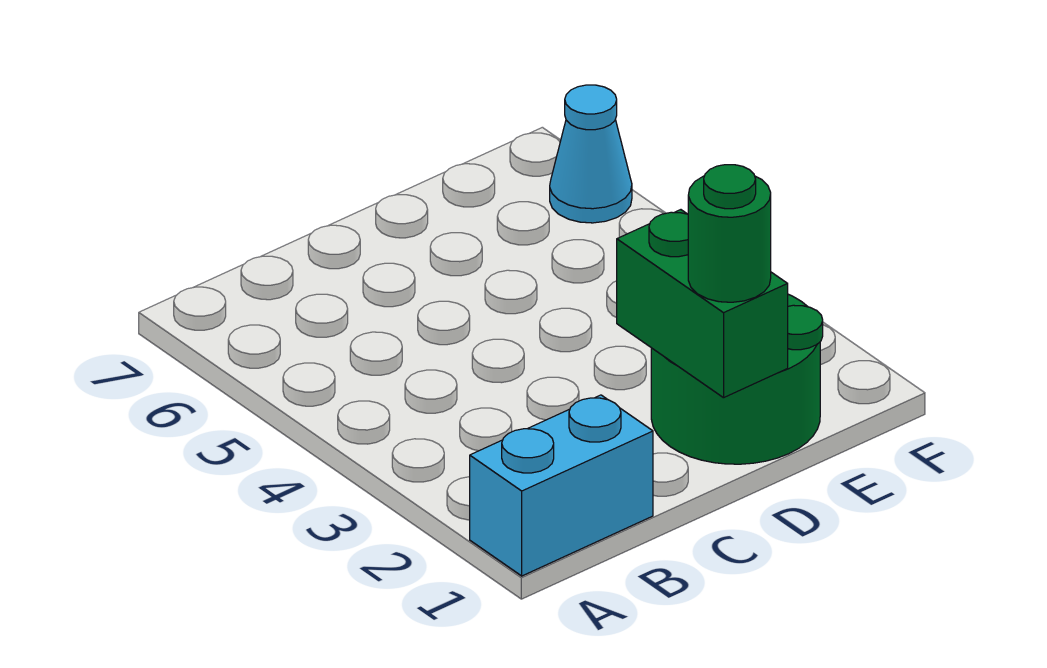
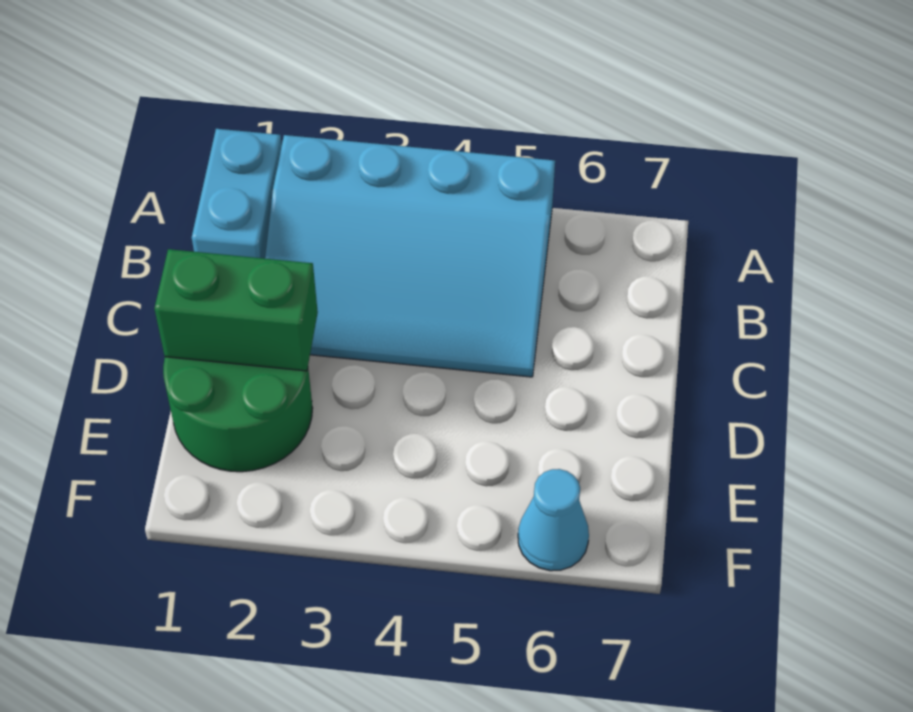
none -> cyan slope A2:C5 level 1 top A
green round brick D1 level 3 -> none

